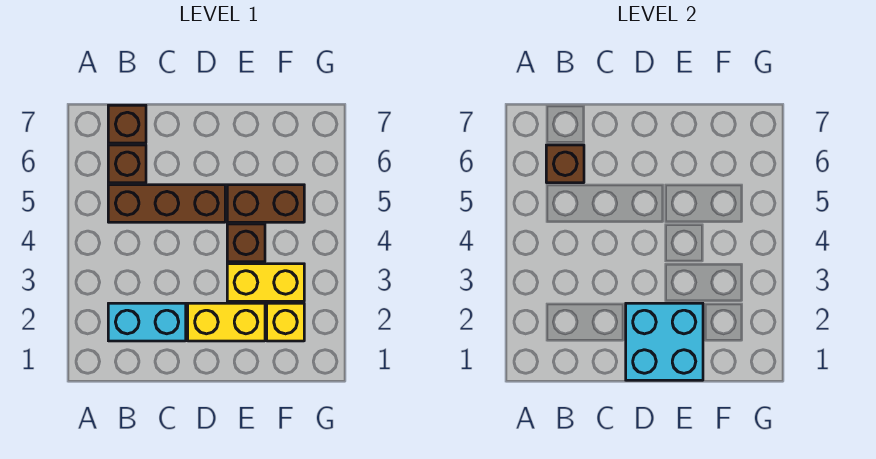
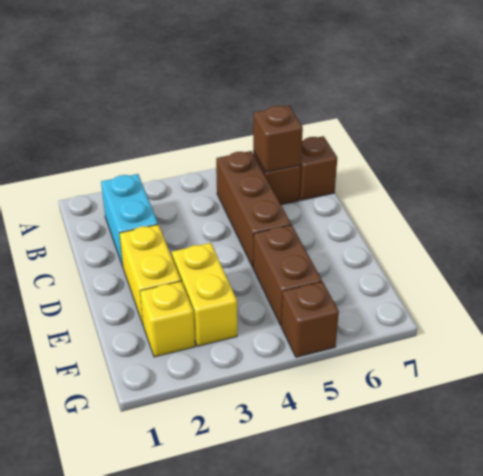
cyan brick D1:E2 level 2 -> none
brown brick E4 level 1 -> brown brick G5 level 1

